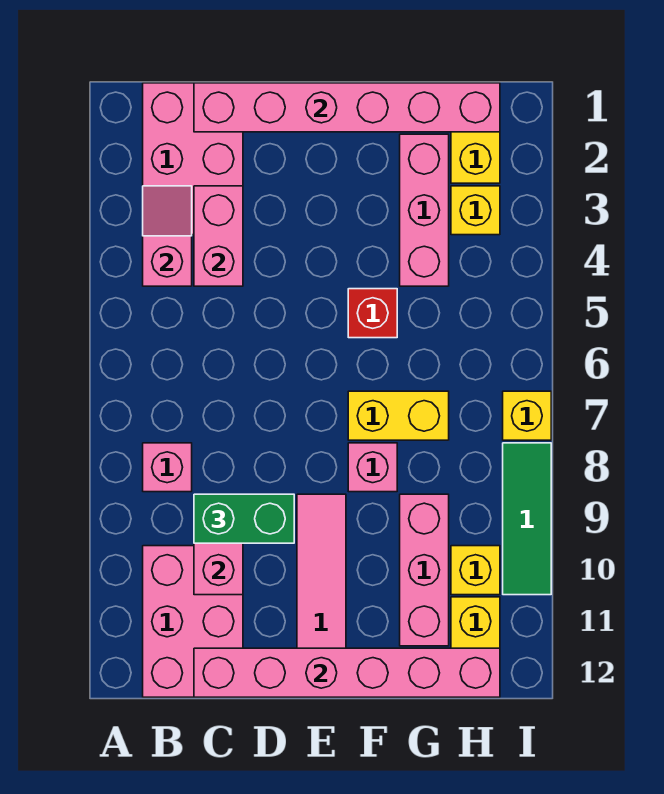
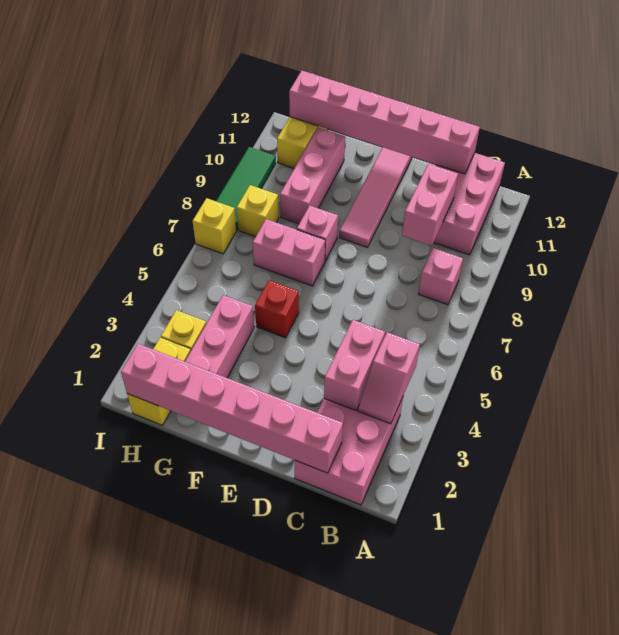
green brick C9:D9 level 3 -> none
yellow brick F7:G7 level 1 -> pink brick F7:G7 level 1
yellow brick H10 level 1 -> yellow brick H8 level 1

